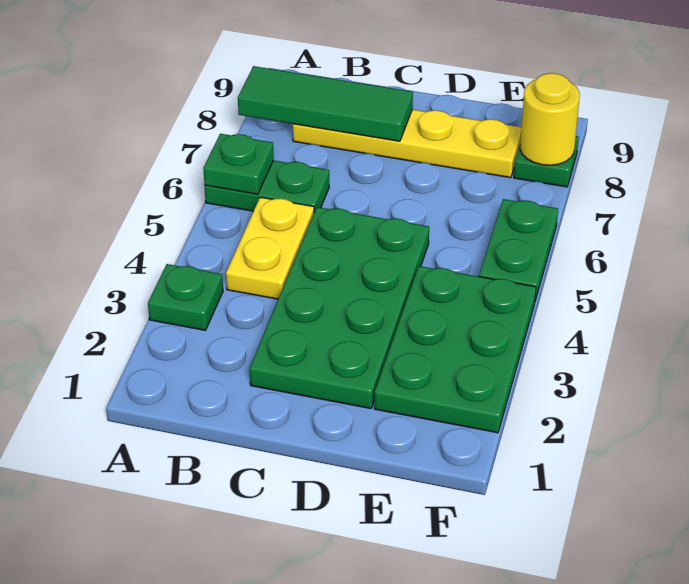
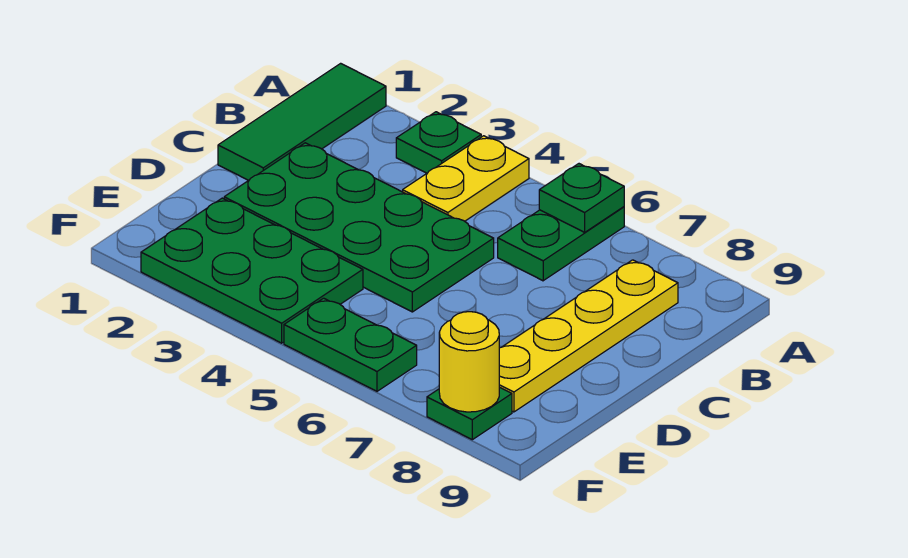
green tile A8:C8 level 2 -> green tile A1:C1 level 1
yellow plate B4:B5 level 1 -> yellow plate A4:B4 level 1

